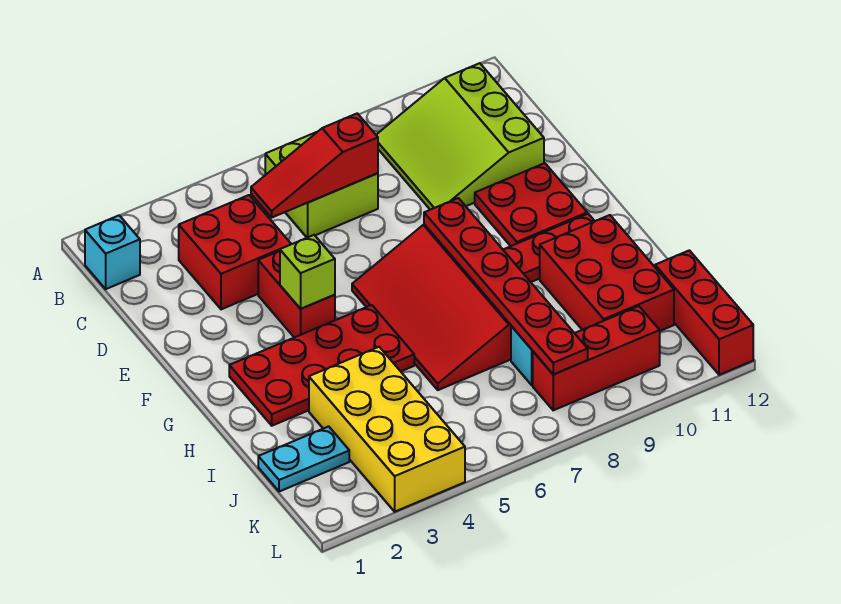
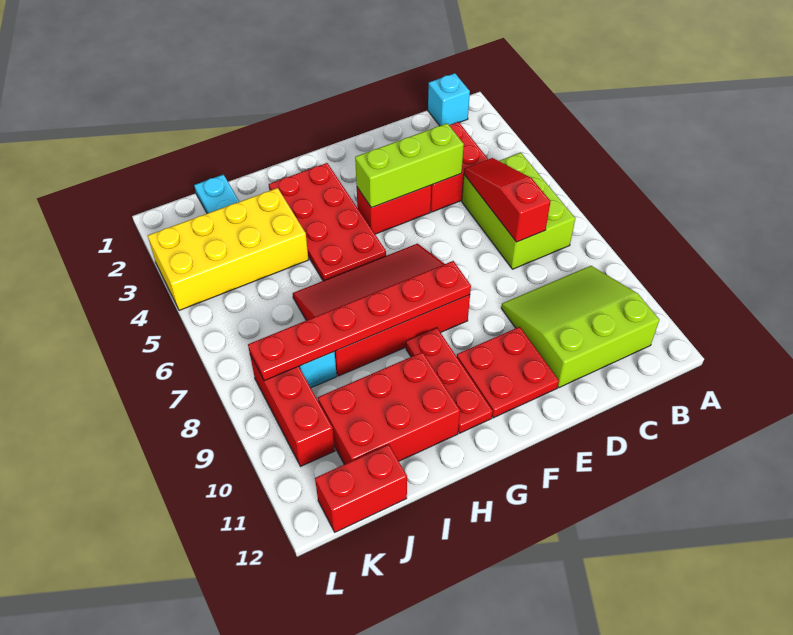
lime brick B6:C7 level 1 -> lime brick B5:C7 level 1
lime brick F4 level 2 -> lime brick D4:F4 level 2
red brick J12:L12 level 1 -> red brick J12:K12 level 1

